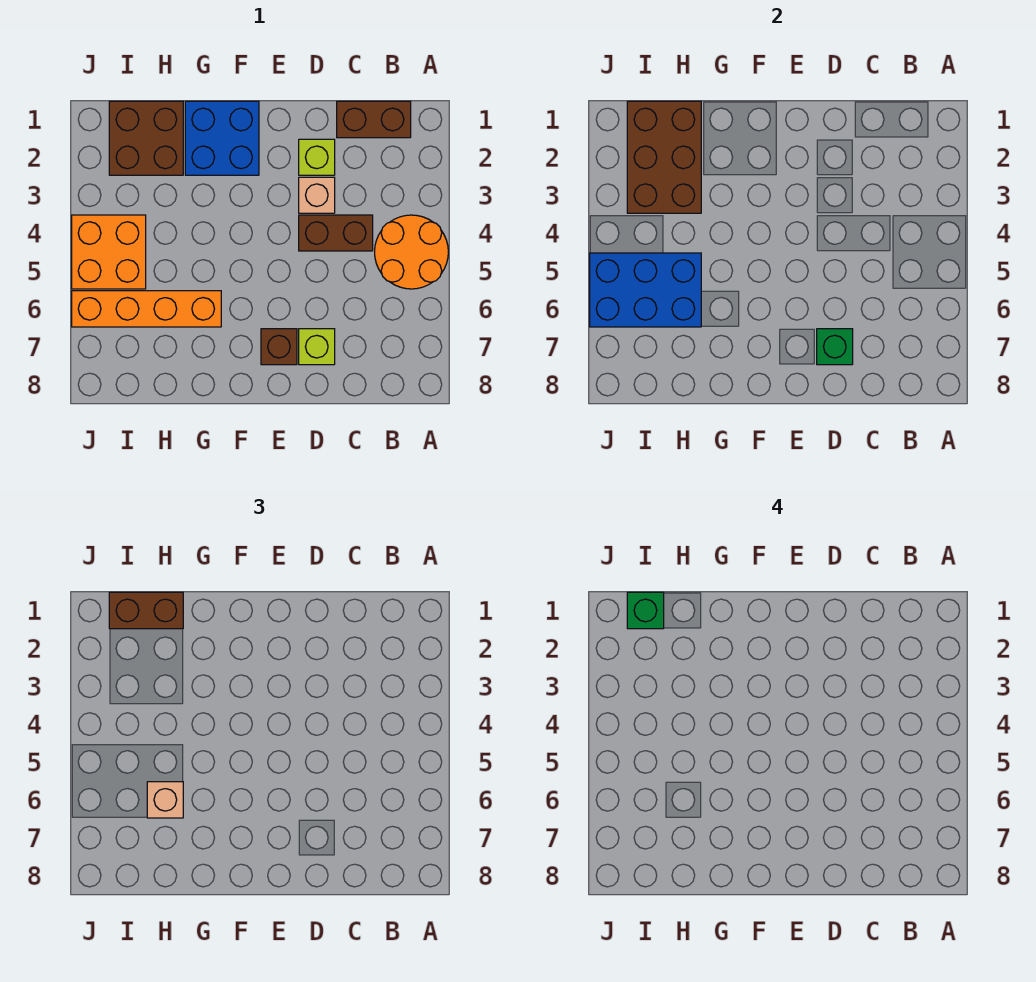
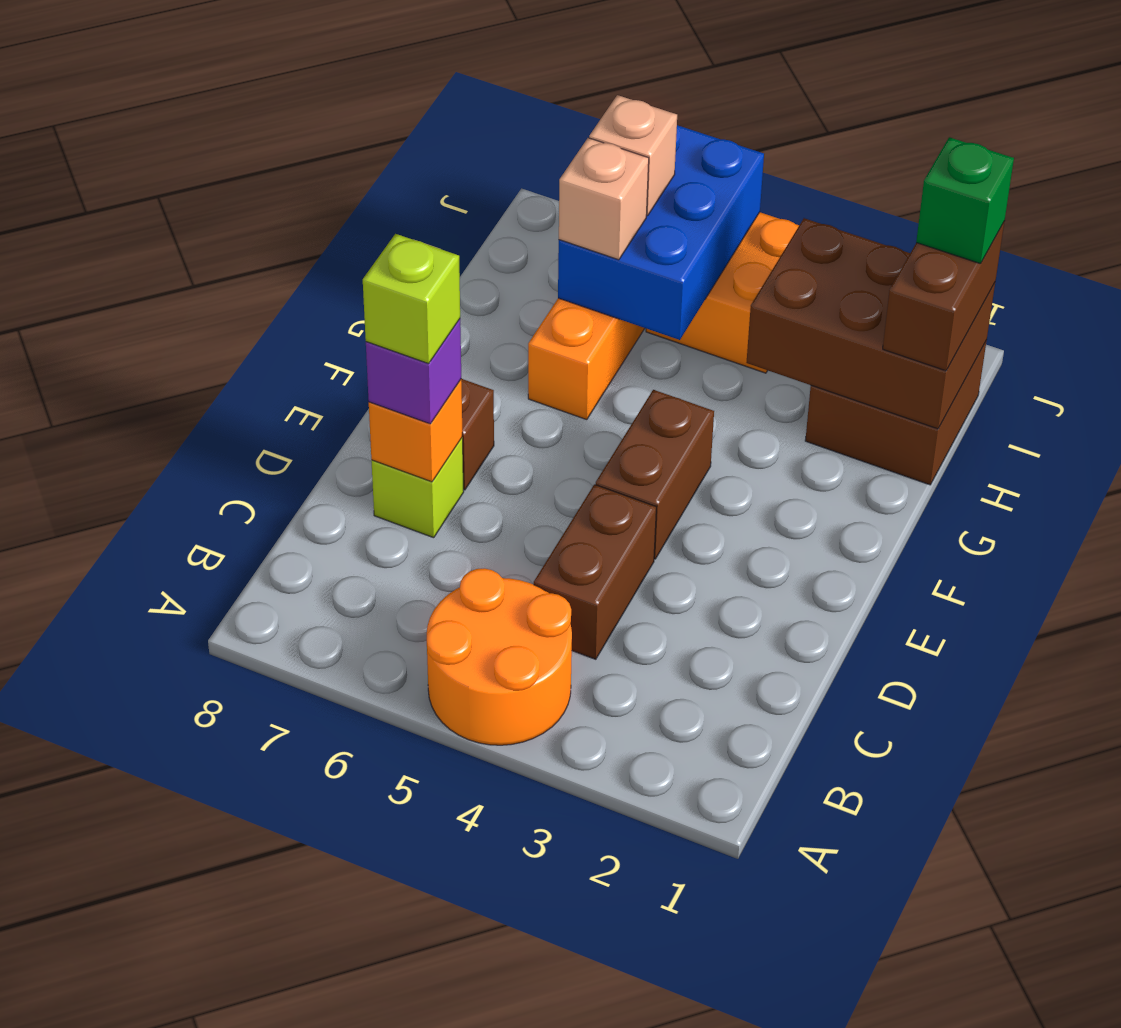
brown brick B1:C1 level 1 -> brown brick E4:F4 level 1
lime brick D2 level 1 -> lime brick D7 level 4
tan brick D3 level 1 -> tan brick I6 level 3
green brick D7 level 2 -> orange brick D7 level 2
none -> purple brick D7 level 3
blue brick F1:G2 level 1 -> none

